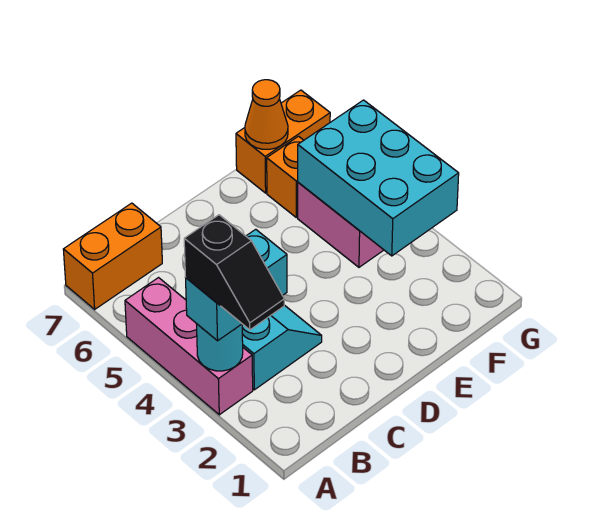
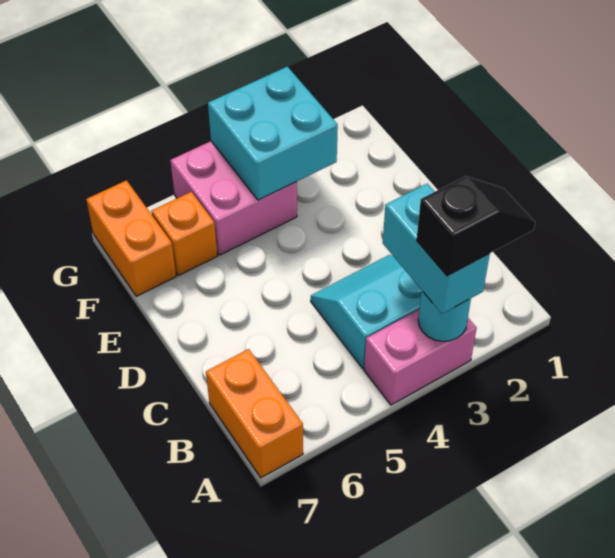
pink brick A3:A5 level 1 -> pink brick A3:A4 level 1
cyan brick F3:G5 level 2 -> cyan brick F3:G4 level 2
orange cone F7 level 2 -> none

